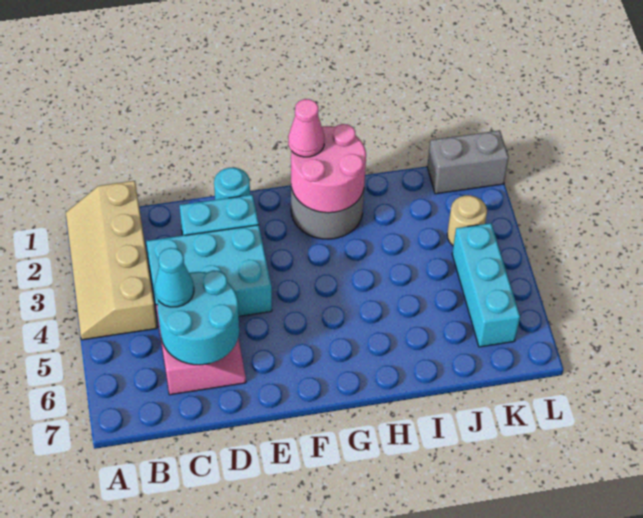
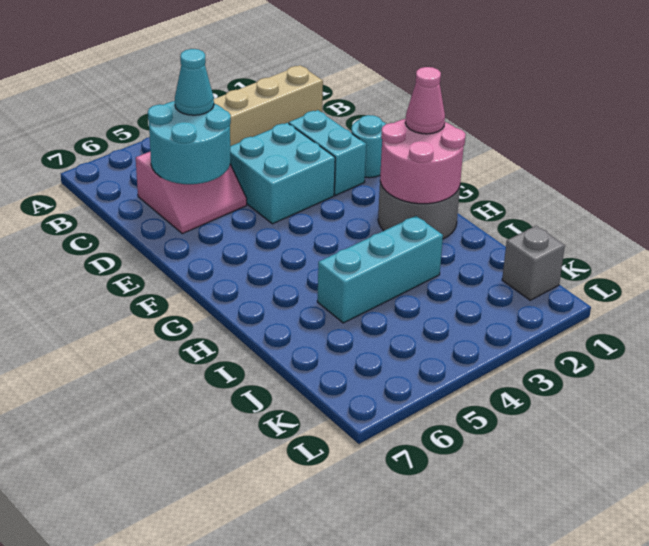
cyan brick C3:E4 level 1 -> cyan brick D3:E4 level 1
grey brick K1:L1 level 1 -> grey brick K1 level 1
tan round brick K3 level 1 -> none
cyan brick K4:K6 level 1 -> cyan brick I3:I5 level 1

